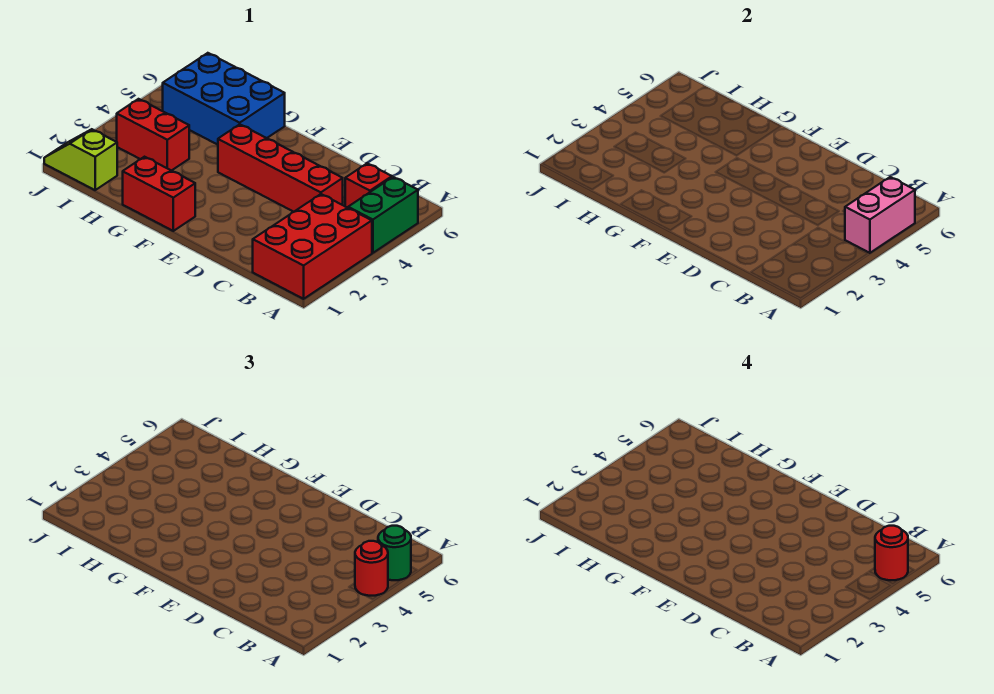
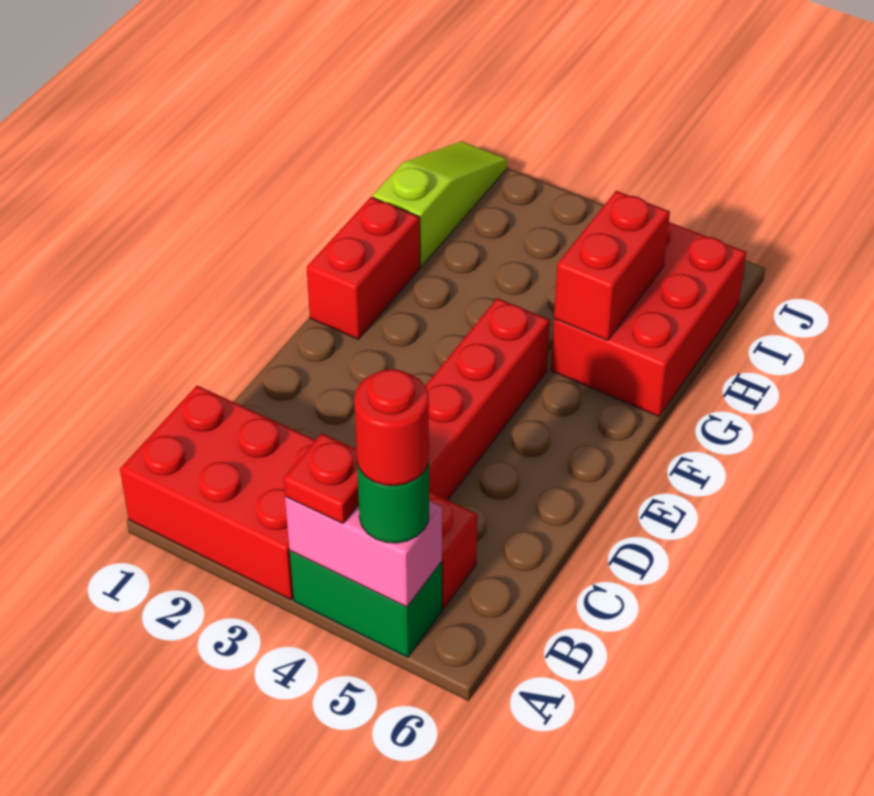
red round brick A4 level 3 -> red plate A4 level 3
blue brick G5:I6 level 1 -> red brick G5:I6 level 1
red brick H3:I3 level 1 -> red brick G5:H5 level 2
lime slope I1:J1 level 1 top I -> lime slope H1:J1 level 1 top H

